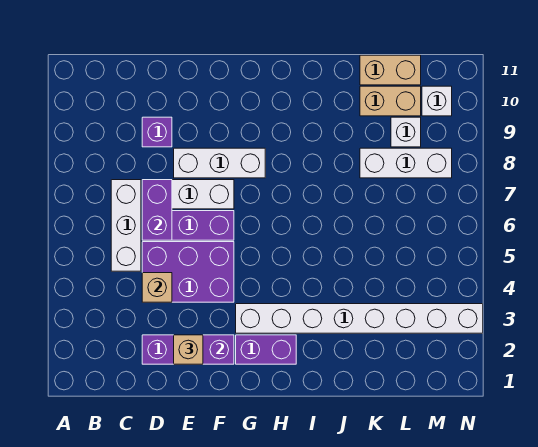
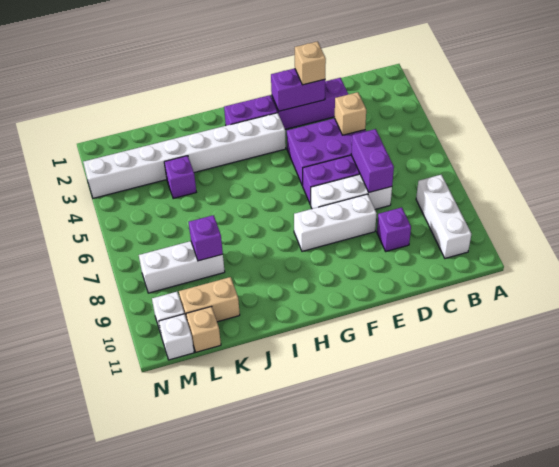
white brick C5:C7 level 1 -> white brick B8:B10 level 1
none -> purple brick K4 level 1
none -> purple brick K8 level 2
tan brick K11:L11 level 1 -> tan brick L11 level 1
white brick L9 level 1 -> white brick M11 level 1

